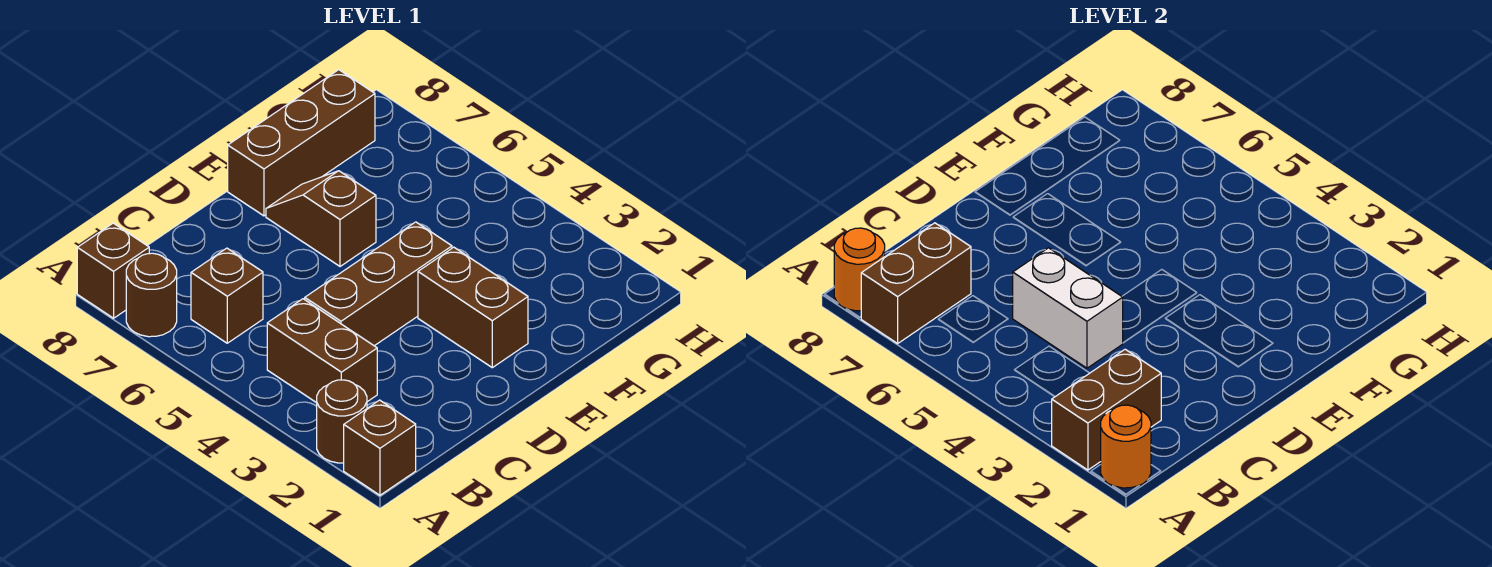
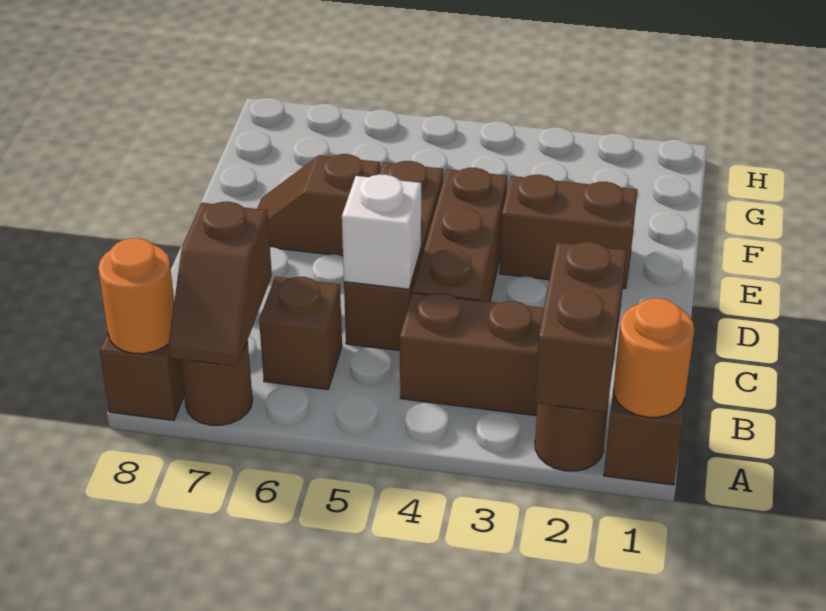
brown brick A7:B7 level 2 -> brown slope A7:B7 level 2 top B
white brick C4:C5 level 2 -> white brick C5 level 2
brown brick E8:G8 level 1 -> brown brick C5:E5 level 1

